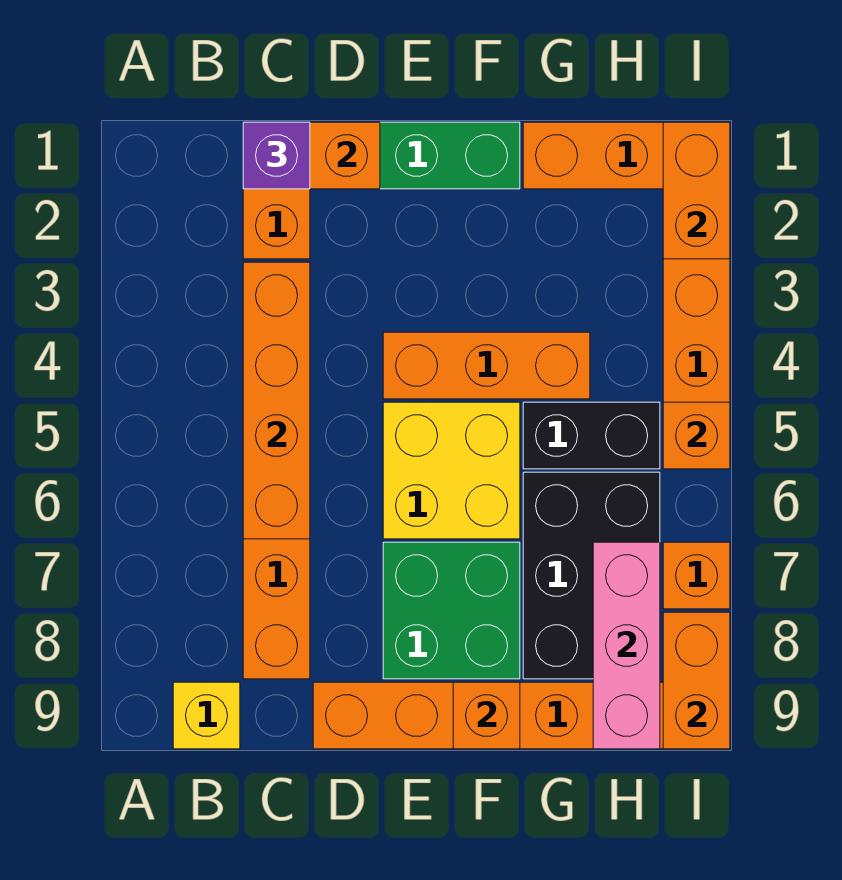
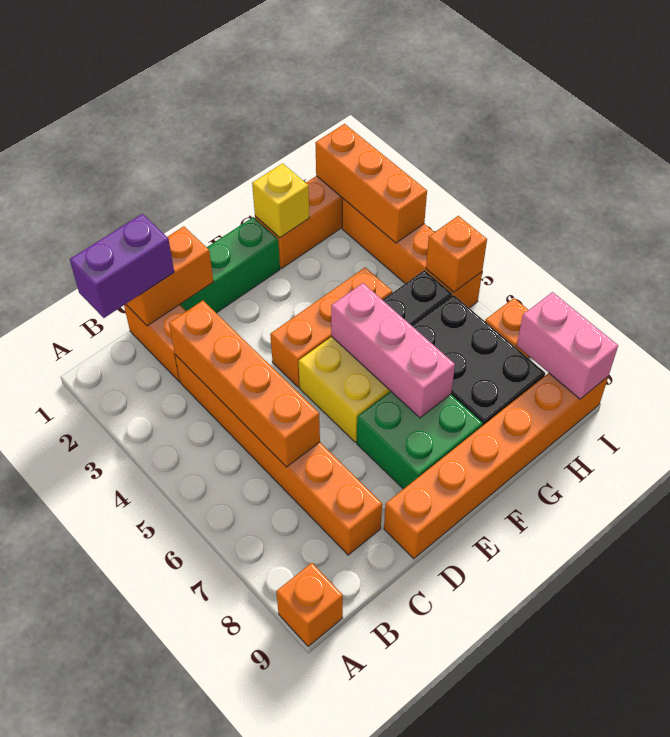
yellow brick B9 level 1 -> yellow brick G1 level 2
purple brick C1 level 3 -> purple brick B1:C1 level 3
orange brick F9 level 2 -> orange brick A9 level 1
pink brick H7:H9 level 2 -> pink brick F5:F7 level 2
orange brick I1:I2 level 2 -> orange brick I1:I3 level 2
orange brick I8:I9 level 2 -> pink brick I8:I9 level 2

